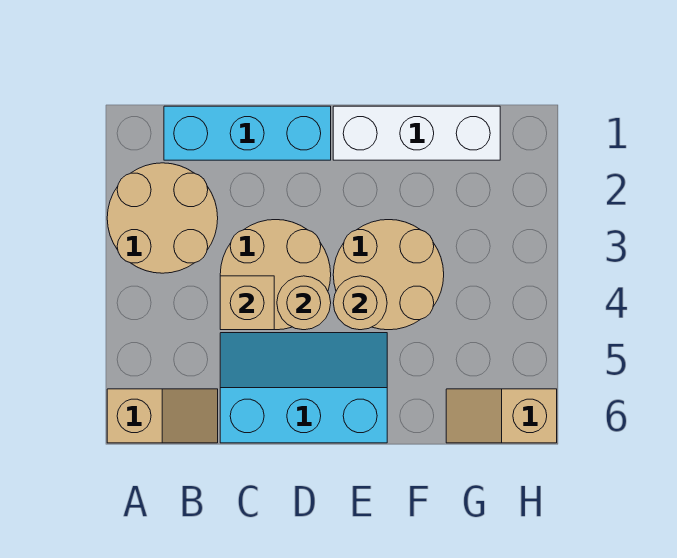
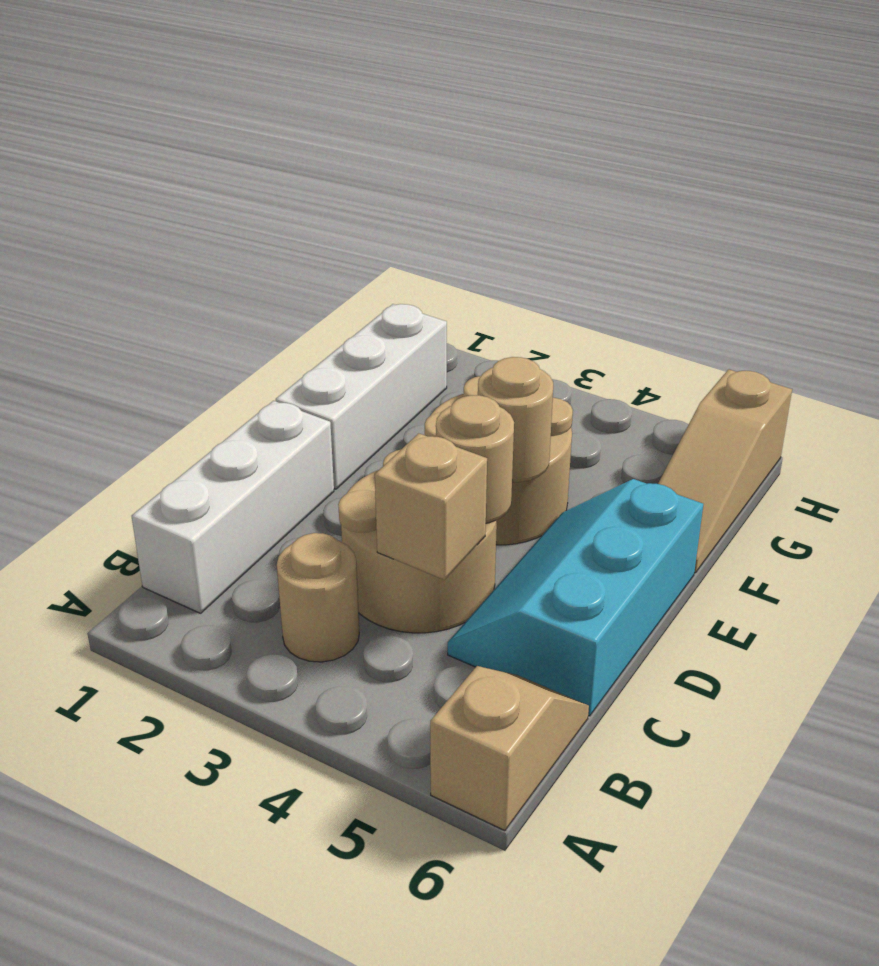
tan round brick A2:B3 level 1 -> tan round brick B3 level 1
cyan brick B1:D1 level 1 -> white brick B1:D1 level 1
tan slope G6:H6 level 1 top H -> tan slope F6:H6 level 1 top H

